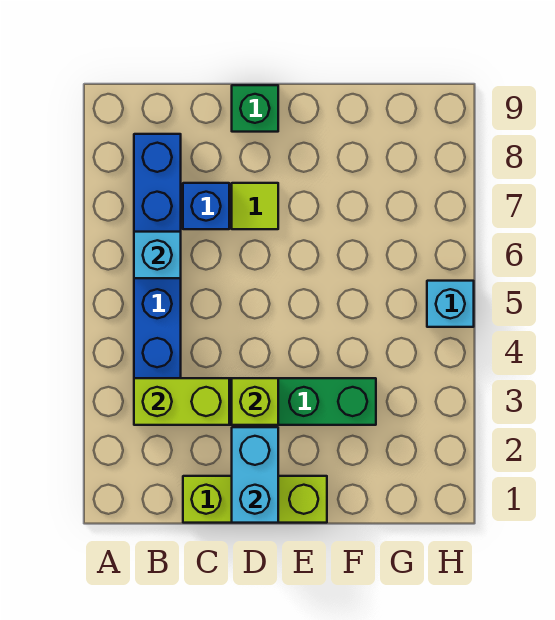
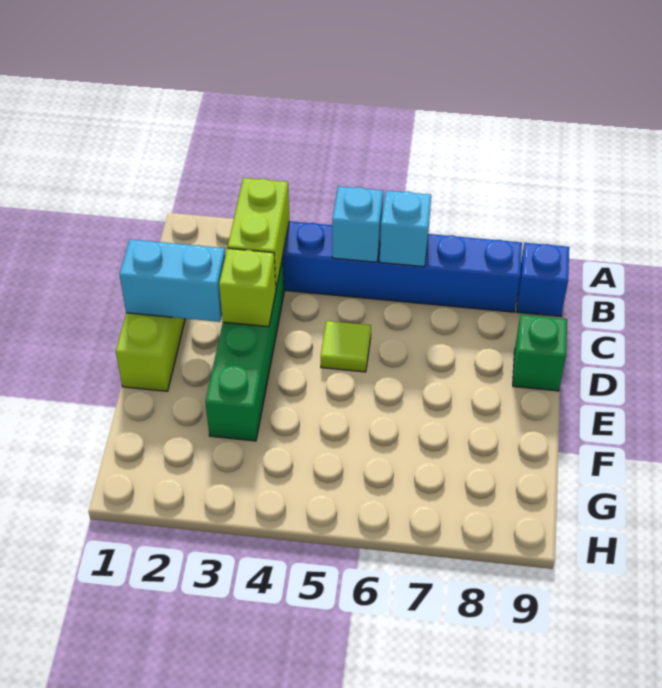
blue brick C7 level 1 -> blue brick B9 level 1
lime tile D7 level 1 -> lime tile D5 level 1
cyan brick H5 level 1 -> cyan brick B5 level 2

